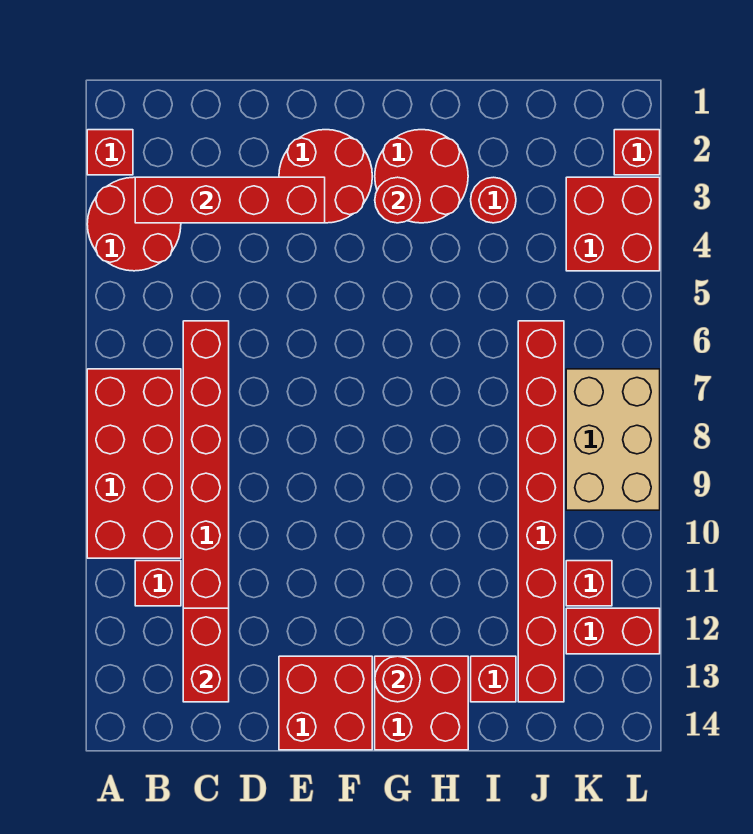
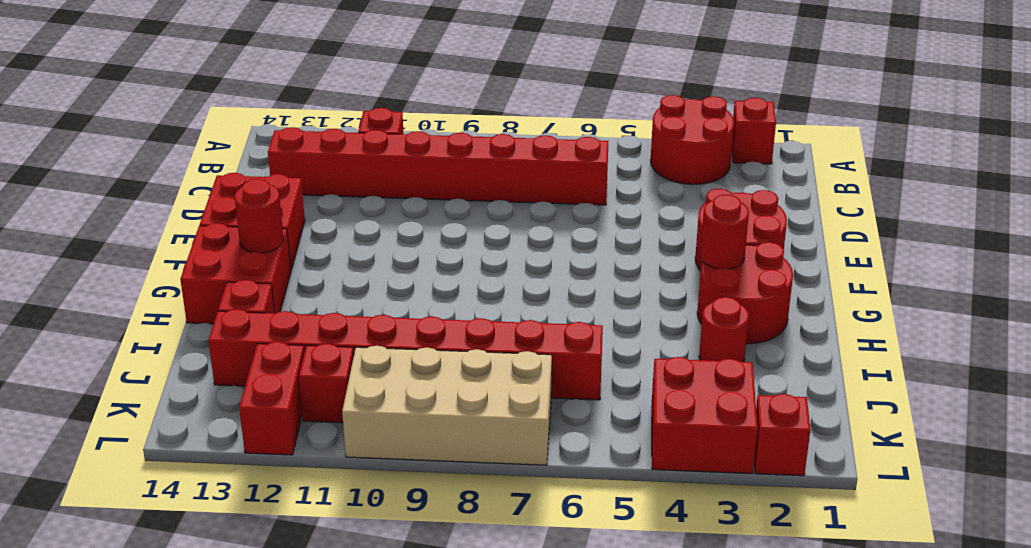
red brick A7:B10 level 1 -> none
red brick B3:E3 level 2 -> none
red brick C12:C13 level 2 -> none
tan brick K7:L9 level 1 -> tan brick K7:L10 level 1

